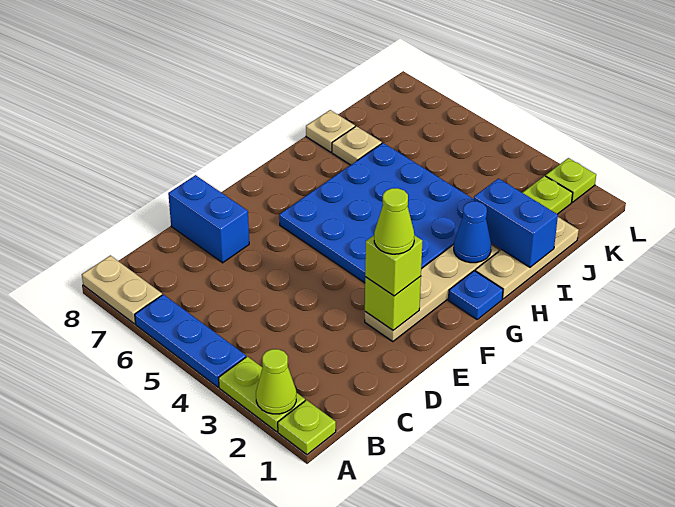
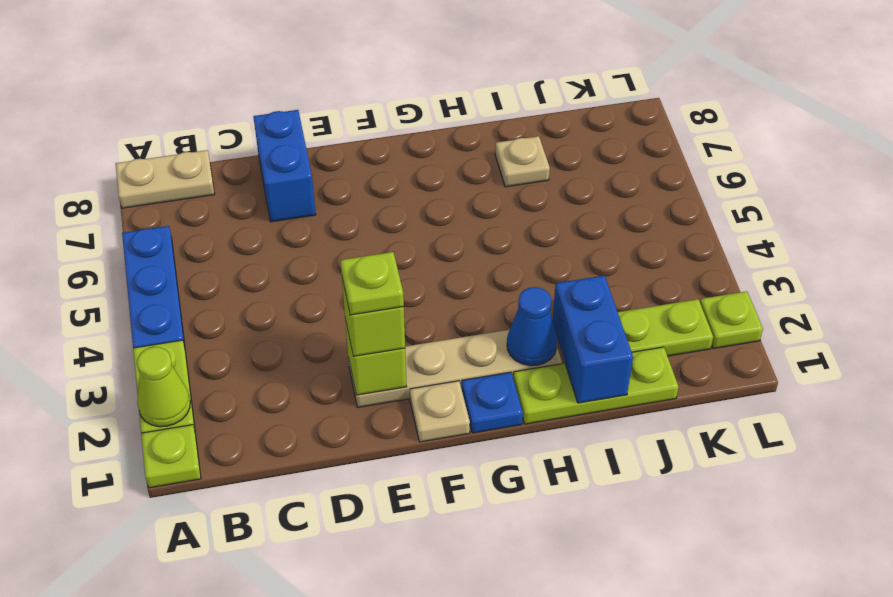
tan plate A7:A8 level 1 -> tan plate A8:B8 level 1
lime cone E2 level 4 -> lime plate E2 level 4
blue plate F3:I6 level 1 -> none
tan plate H1:J1 level 1 -> lime plate H1:J1 level 1
tan plate I8 level 1 -> tan plate F1 level 1

